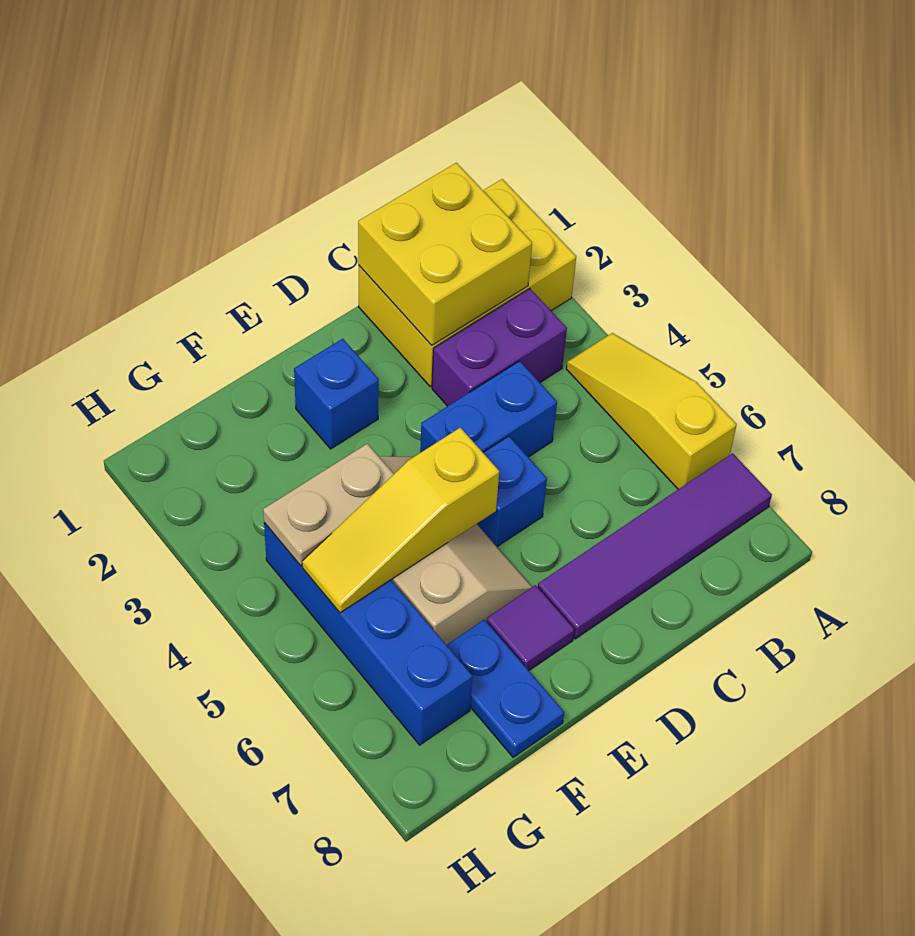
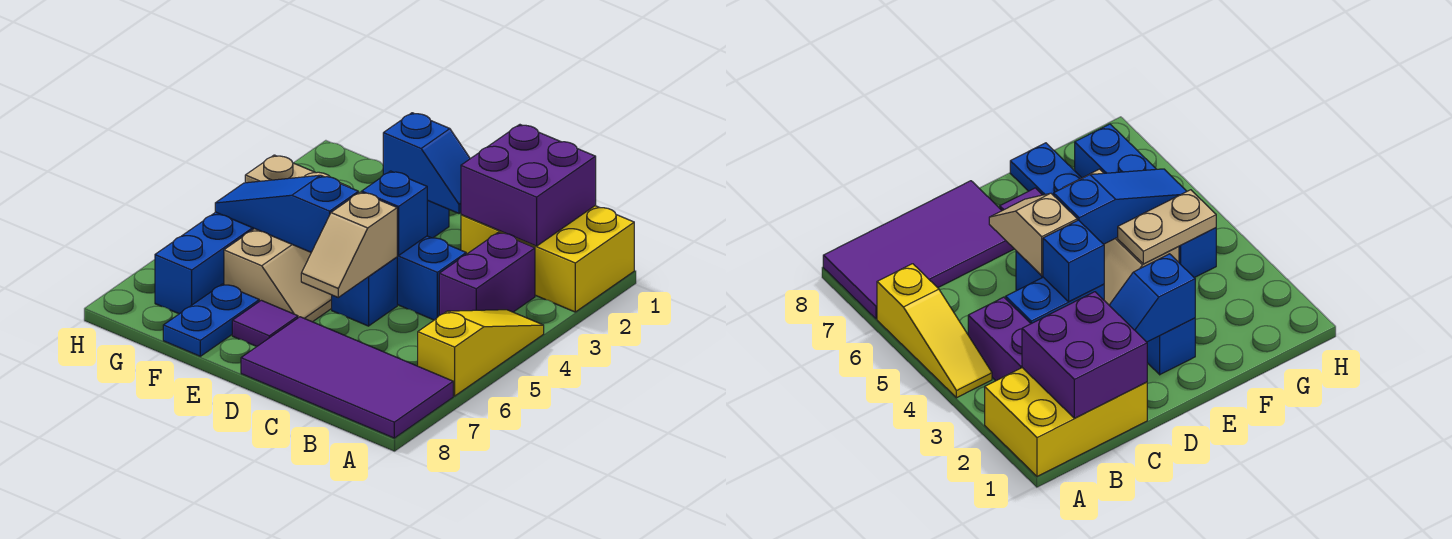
purple tile A7:D7 level 1 -> purple tile A7:D8 level 1
yellow brick B1:C2 level 2 -> purple brick B1:C2 level 2
purple brick B3:C3 level 1 -> purple brick B3:B4 level 1
none -> blue slope D2:E2 level 2 top E
none -> blue brick D4 level 2
none -> tan slope D5:D6 level 2 top 5
yellow slope E5:G5 level 2 top E -> blue slope E5:G5 level 2 top E

